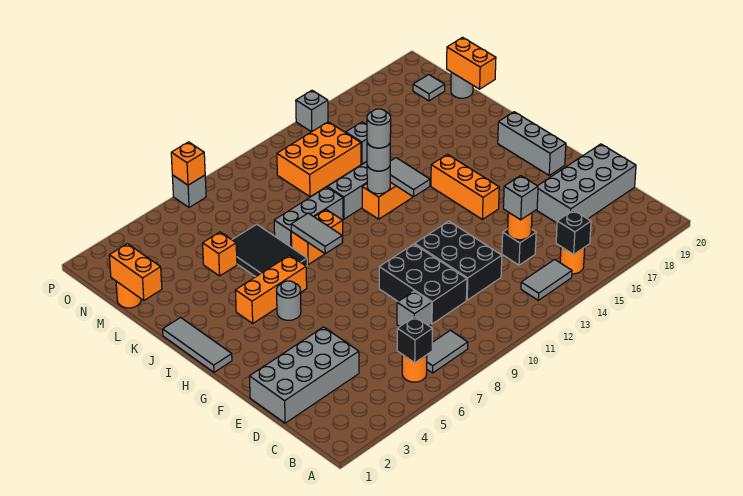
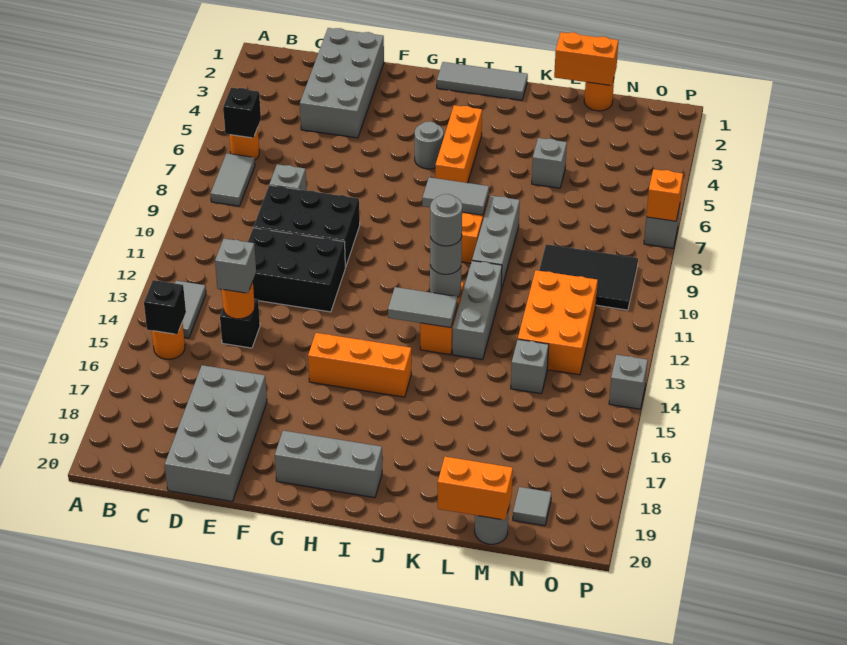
black tile J6:L7 level 1 -> black tile M9:O10 level 1
orange brick L5 level 1 -> grey brick L5 level 1

